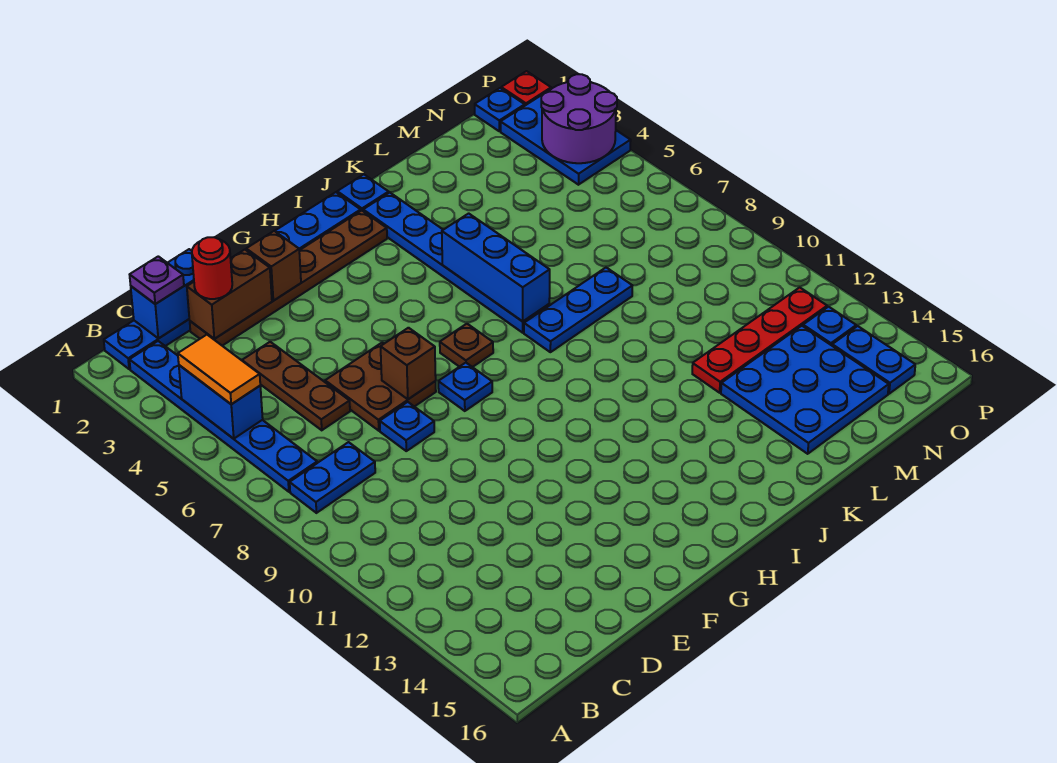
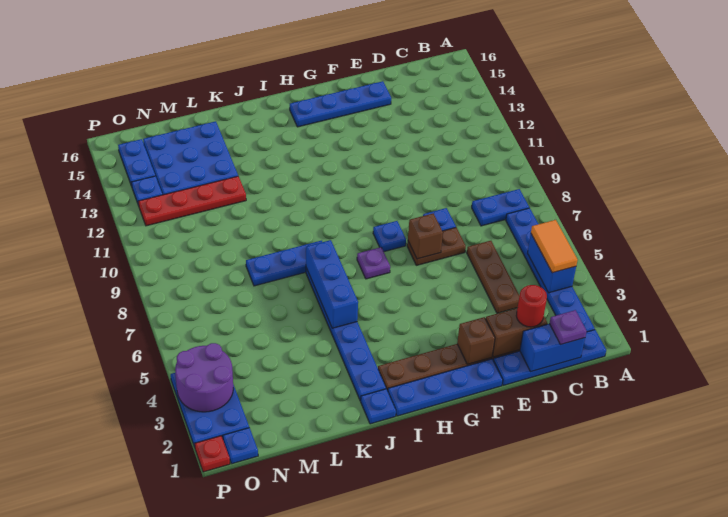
brown plate E6:F7 level 1 -> brown plate E7:F7 level 1
none -> blue plate E15:H15 level 1
brown plate H7 level 1 -> purple plate H7 level 1

